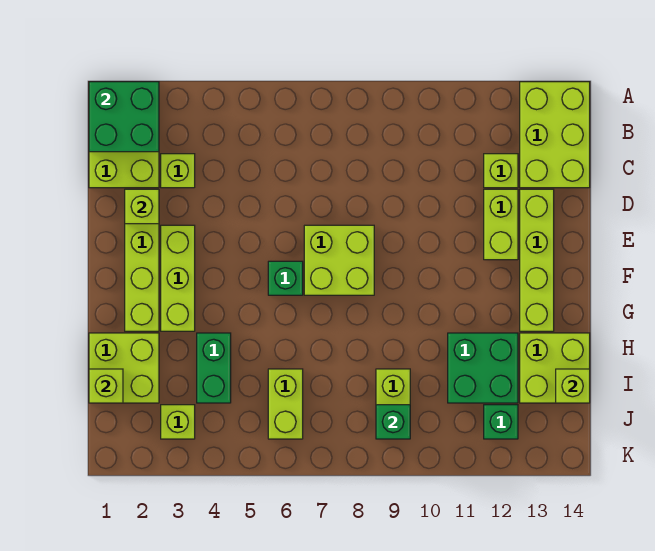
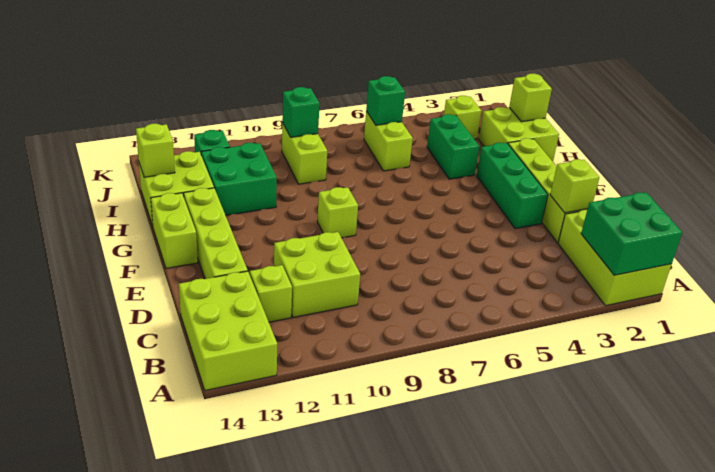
lime brick C3 level 1 -> lime brick F9 level 1
lime brick D12:E12 level 1 -> lime brick F14:G14 level 1
lime brick E3:G3 level 1 -> green brick E3:G3 level 1
lime brick E7:F8 level 1 -> lime brick C10:D11 level 1
green brick F6 level 1 -> green brick J6 level 2

